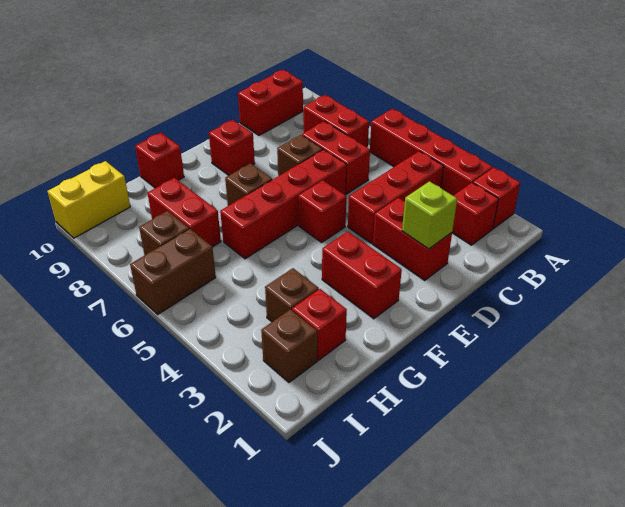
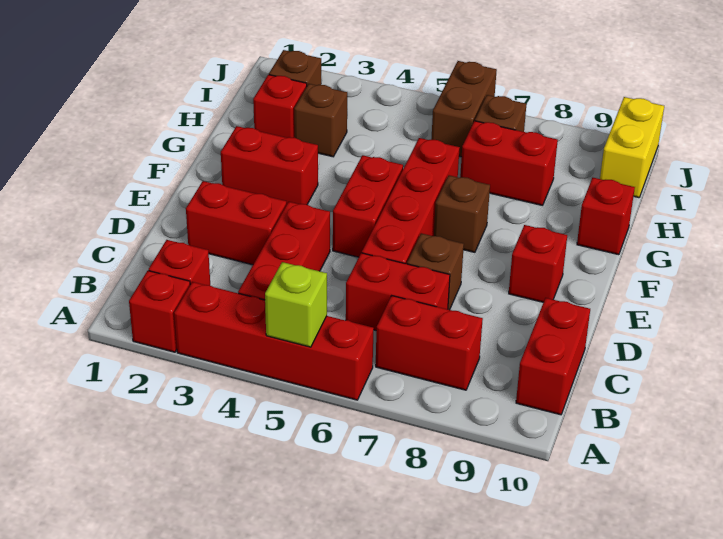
lime brick D2 level 2 -> lime brick A5 level 2
red brick E5 level 1 -> red brick E5:F5 level 1

